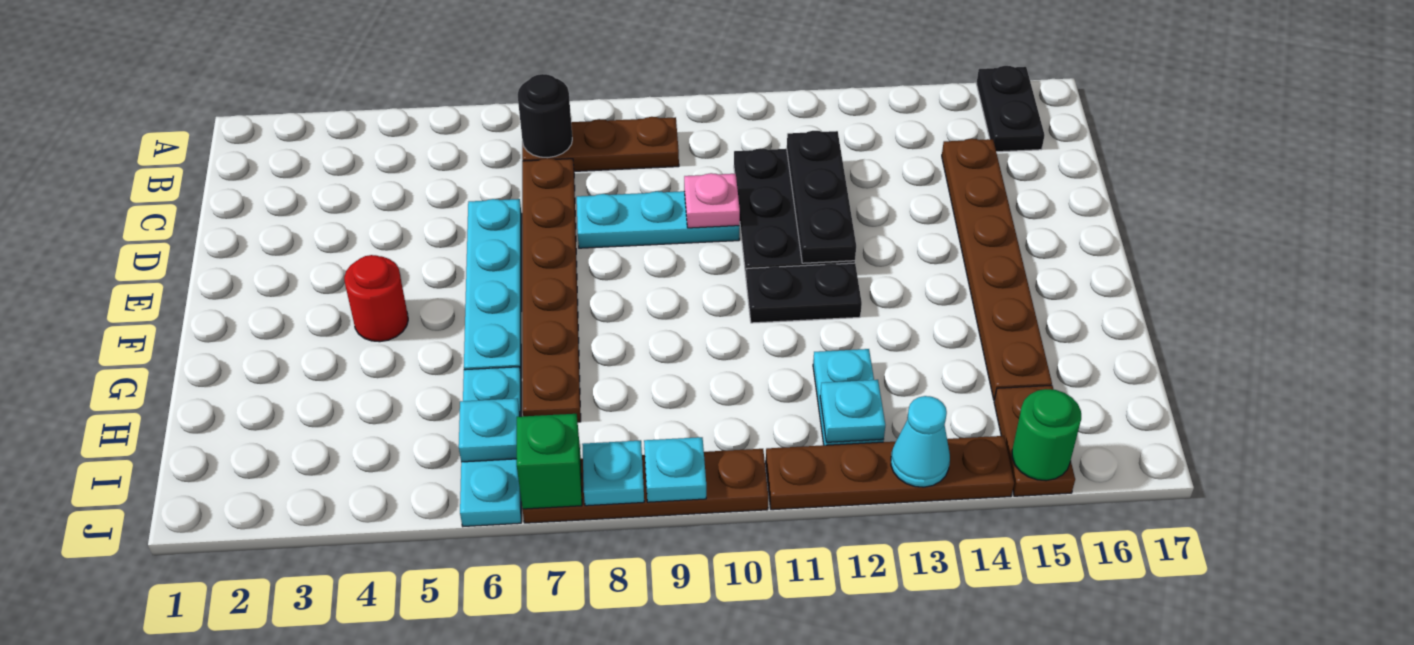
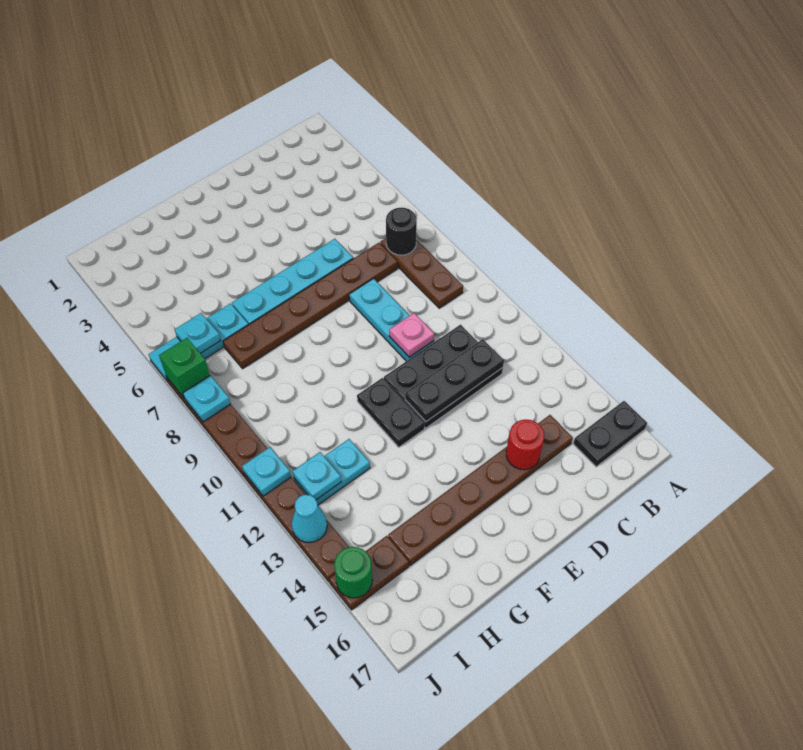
red round brick F4 level 1 -> red round brick D15 level 2
cyan plate J9 level 2 -> cyan plate J11 level 2

